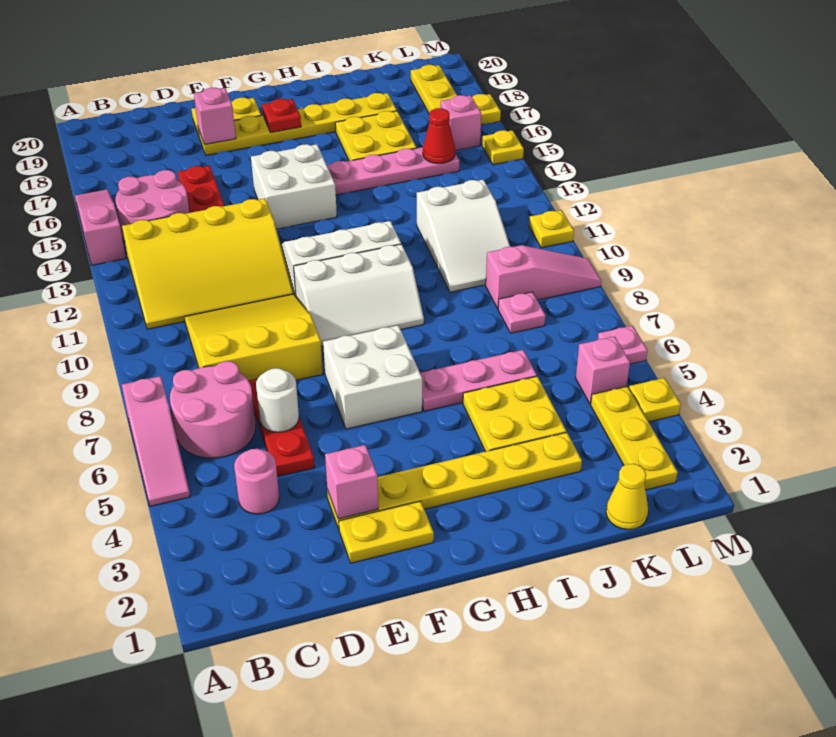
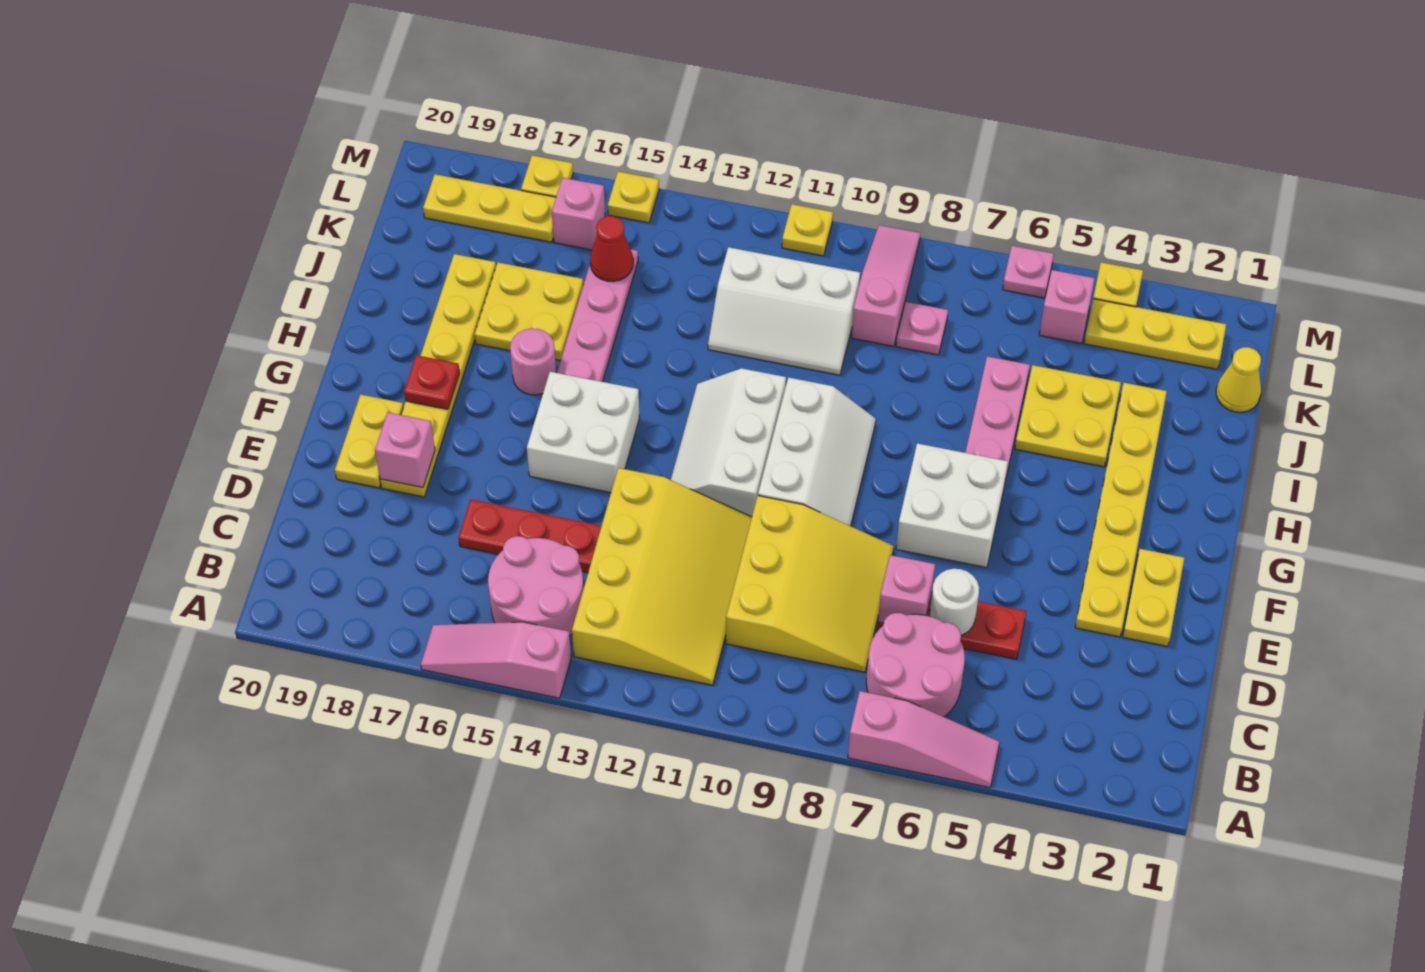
pink round brick C4 level 1 -> pink round brick H16 level 1
yellow slope C8:E10 level 1 top 8 -> yellow slope C8:E10 level 1 top 10
pink brick E3 level 2 -> pink brick D7 level 2
white slope J10:K12 level 1 top 12 -> white slope J10:K12 level 1 top K

